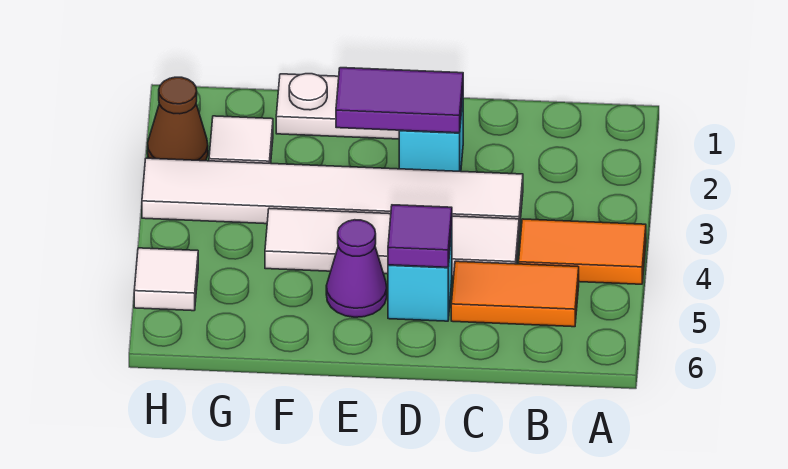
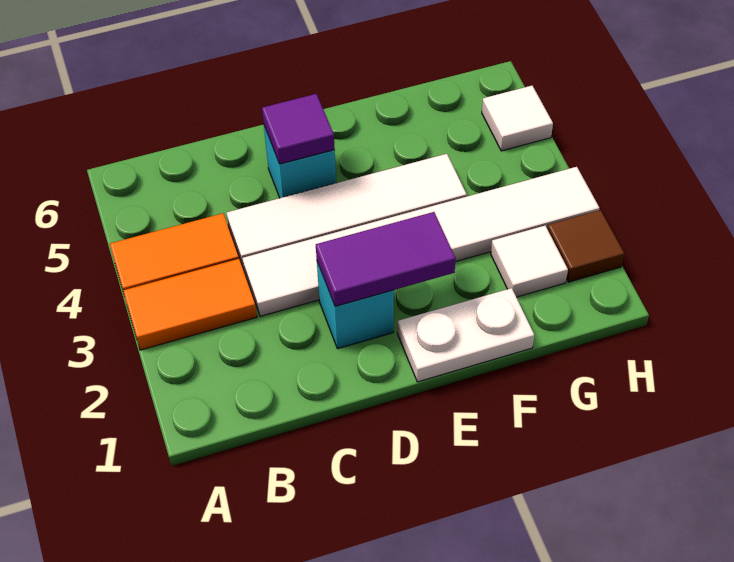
orange tile B5:C5 level 1 -> orange tile A3:B3 level 1
purple cone E5 level 1 -> none
brown cone H2 level 1 -> brown tile H2 level 1

